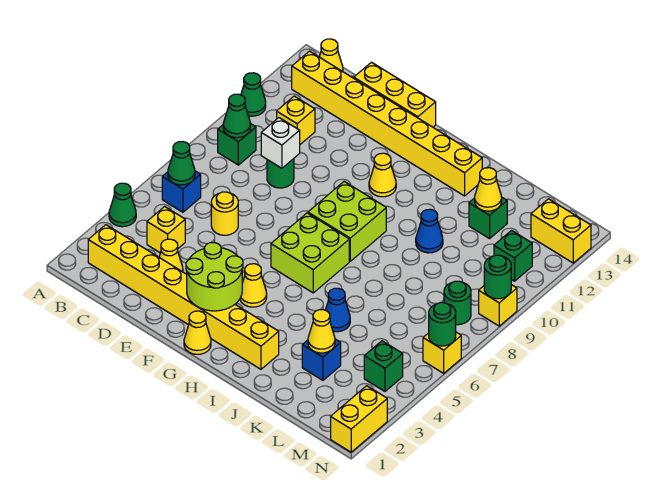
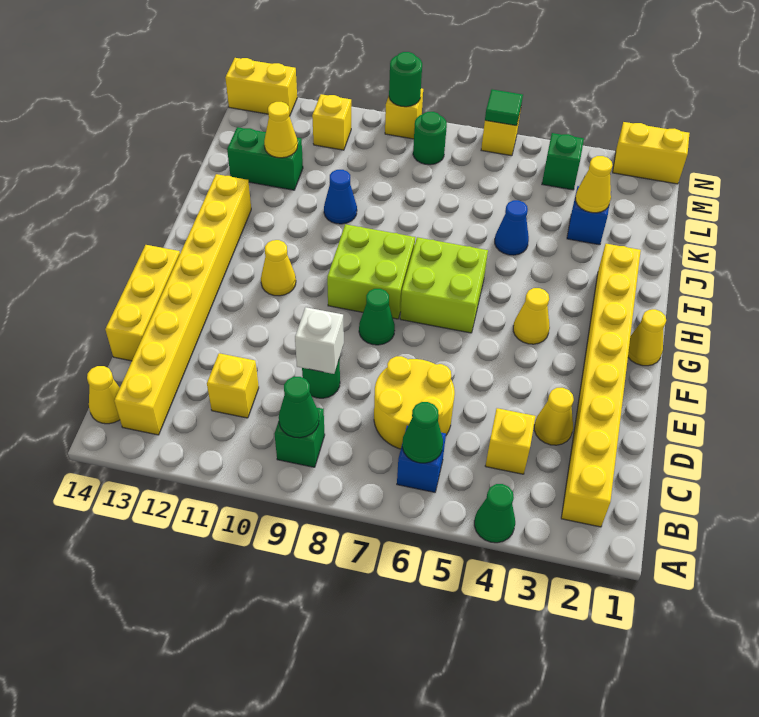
green cone A11 level 1 -> green cone F8 level 1
yellow round brick D6 level 1 -> yellow round brick C6:D7 level 1
lime round brick F2:G3 level 2 -> none
green brick K12 level 1 -> green brick K12:K13 level 1
green brick M11 level 1 -> yellow brick M11 level 1
yellow brick M13:N13 level 1 -> yellow brick N13:N14 level 1
green round brick N6 level 2 -> green tile N6 level 2

